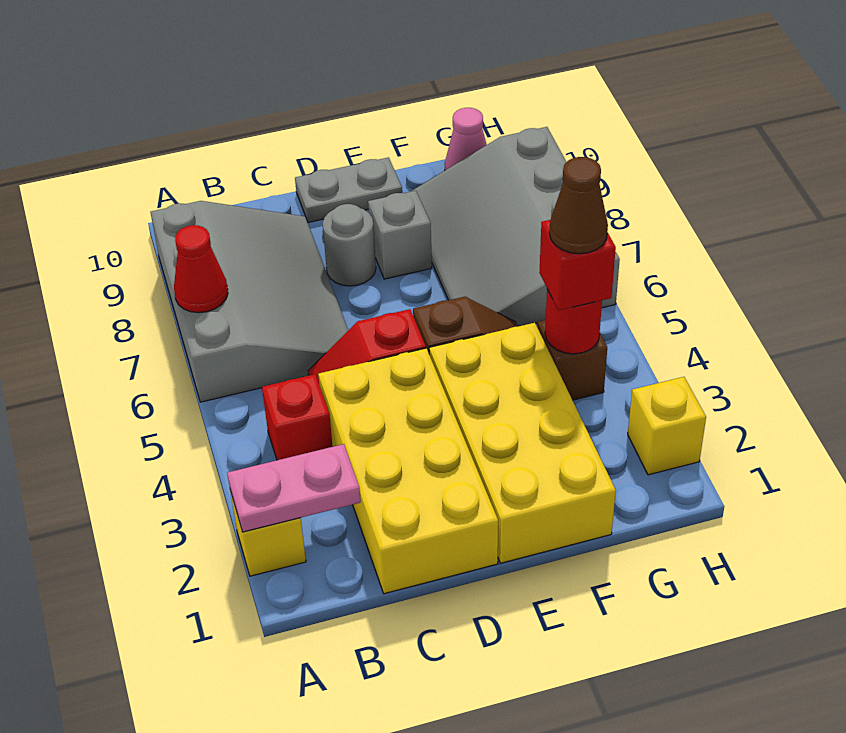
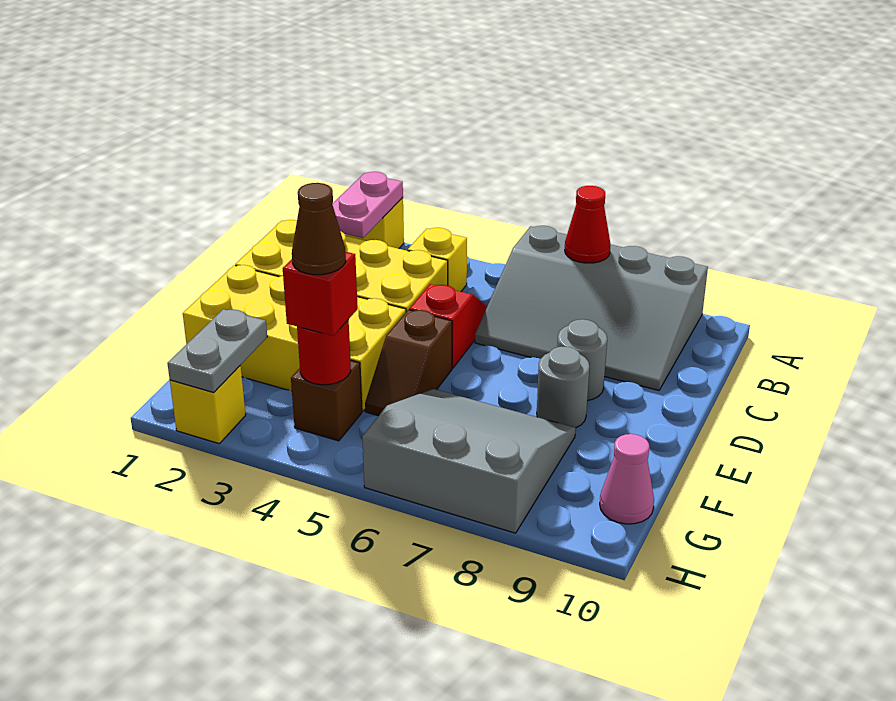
red brick B4 level 1 -> yellow brick B4 level 1
grey plate D10:E10 level 1 -> grey plate G2:H2 level 2
grey brick E8 level 1 -> grey round brick E8 level 1
grey slope F6:H9 level 1 top H -> grey slope F6:H8 level 1 top H

